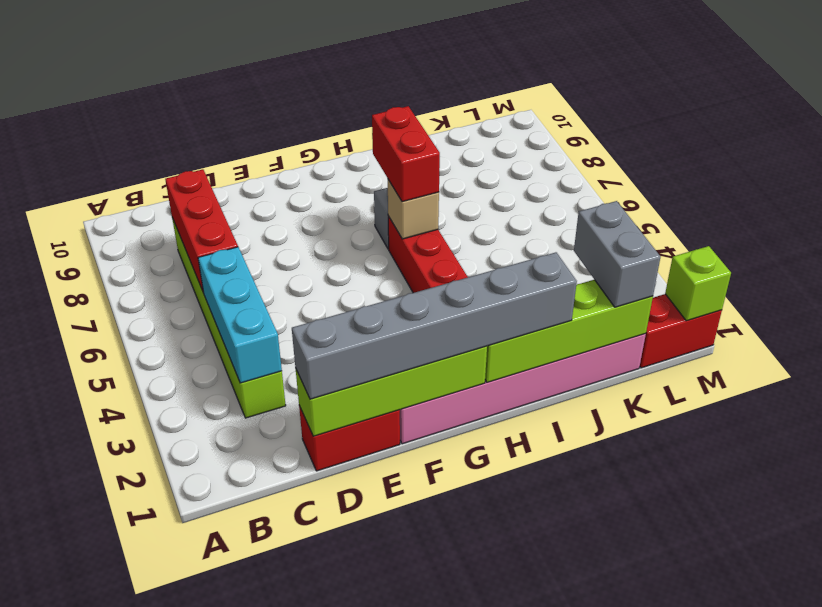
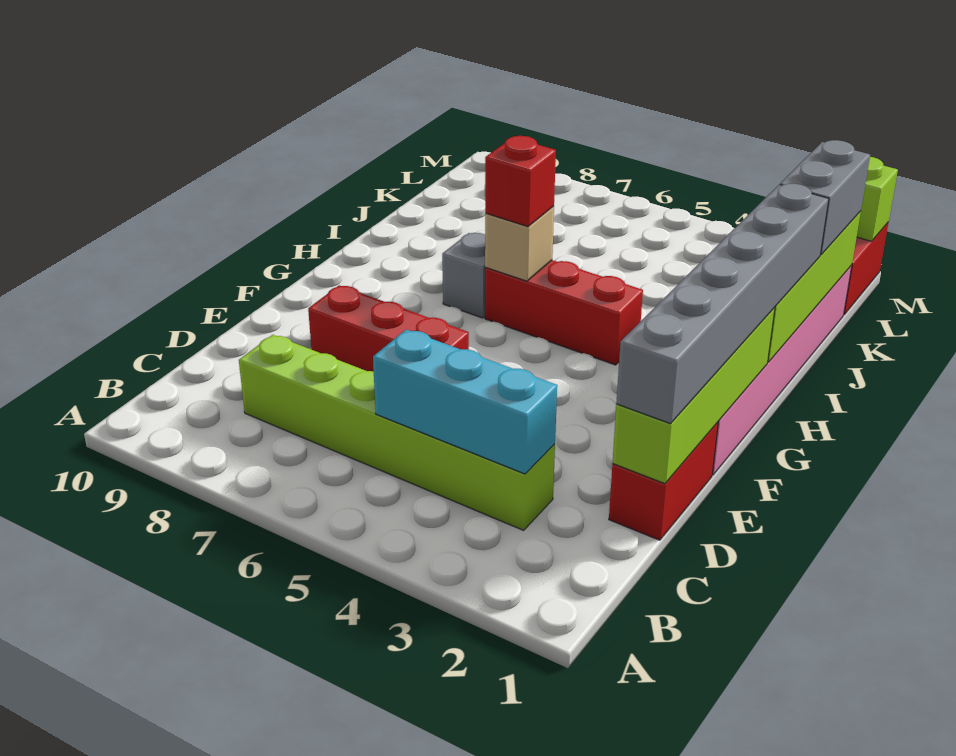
red brick C6:C8 level 2 -> red brick E6:E8 level 1
red brick H6:H7 level 3 -> red brick H6 level 3
grey brick K1:K2 level 3 -> grey brick J1:K1 level 3

